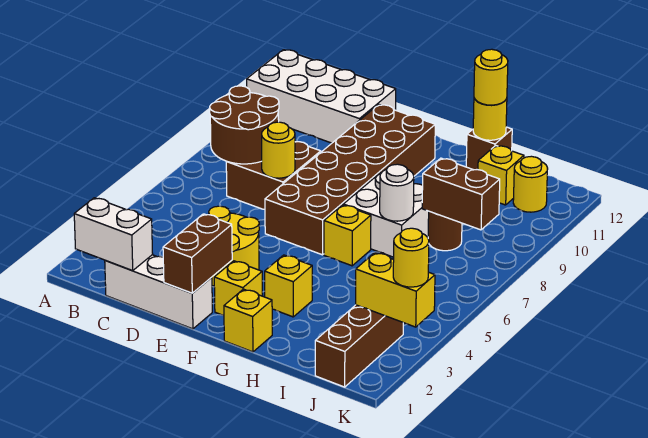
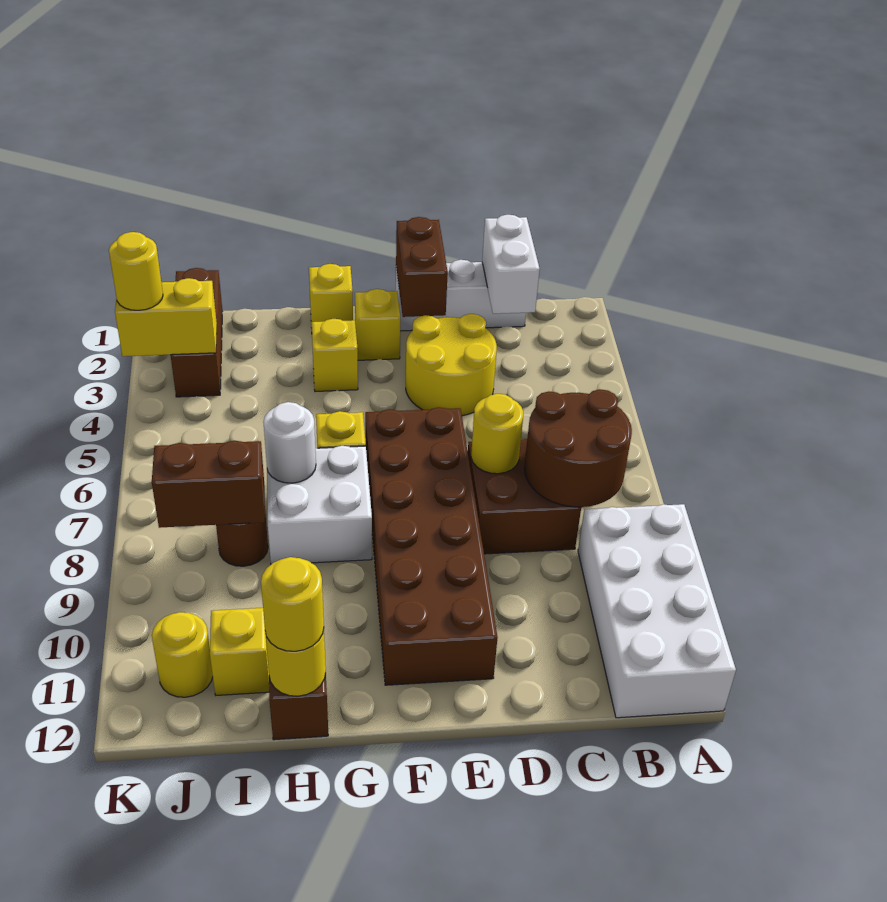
white brick A11:D12 level 1 -> white brick A9:B12 level 1
white brick B1:C1 level 2 -> white brick C1:C2 level 2

